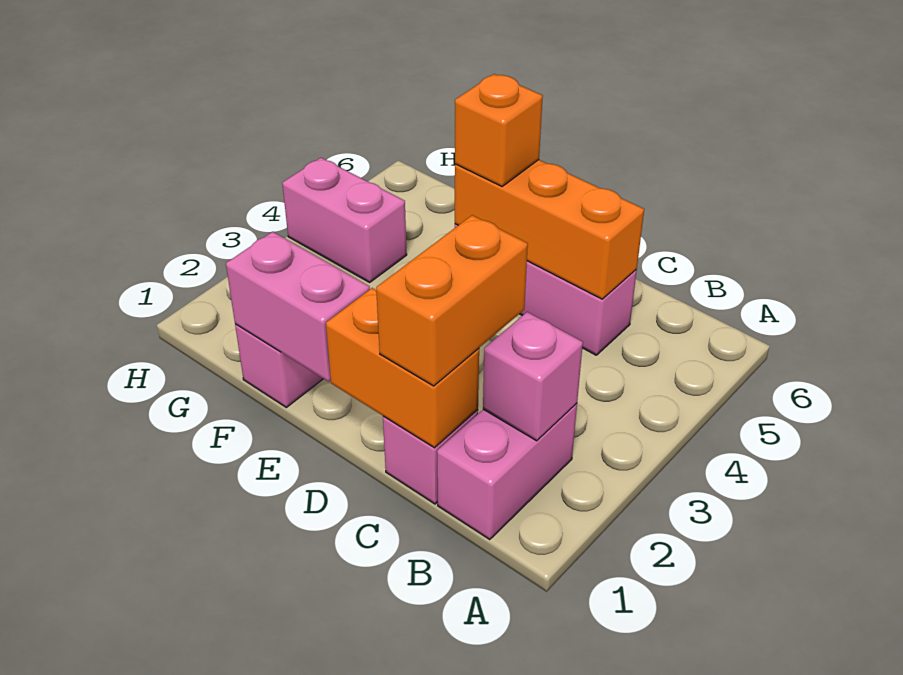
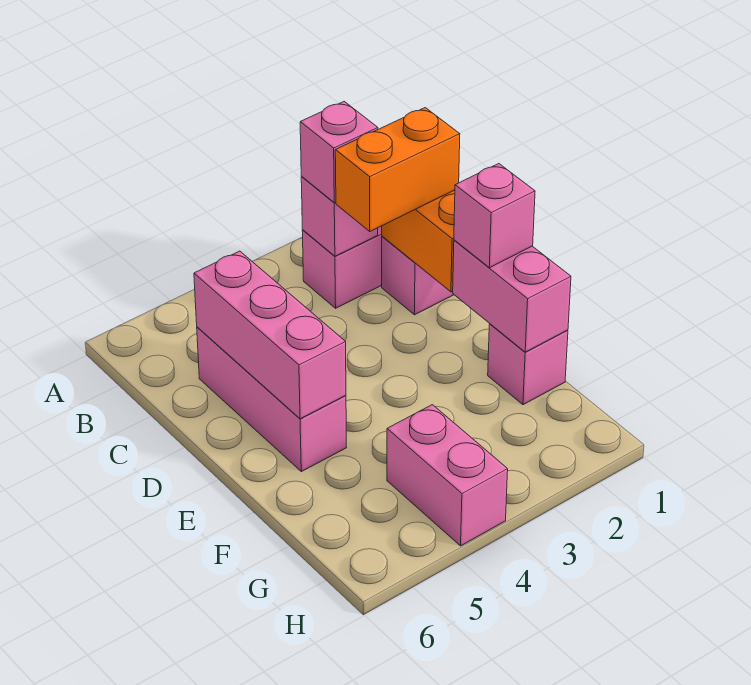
none -> pink brick B2 level 3
orange brick C5:E5 level 2 -> pink brick C5:E5 level 2
none -> pink brick E1 level 3
orange brick E5 level 3 -> none

